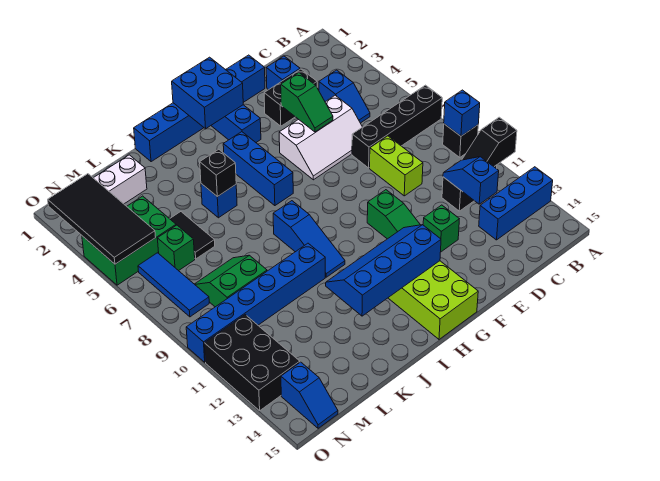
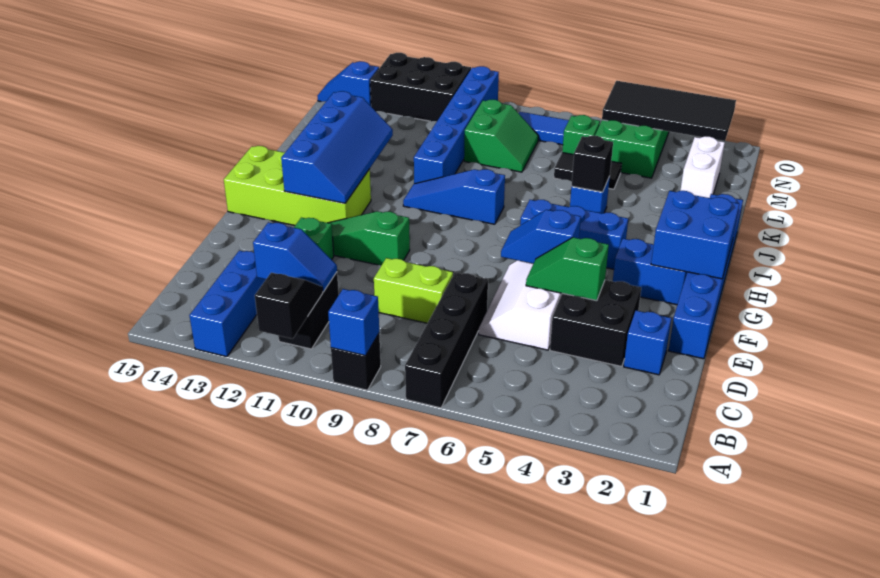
blue slope C4:C5 level 1 top 4 -> blue slope F5:F6 level 2 top 5
black brick D3:E3 level 1 -> black brick D3:E4 level 1

